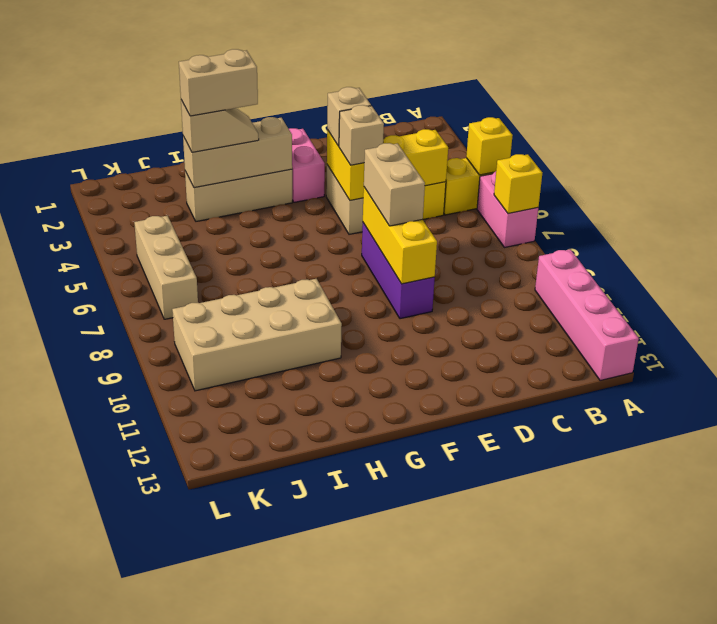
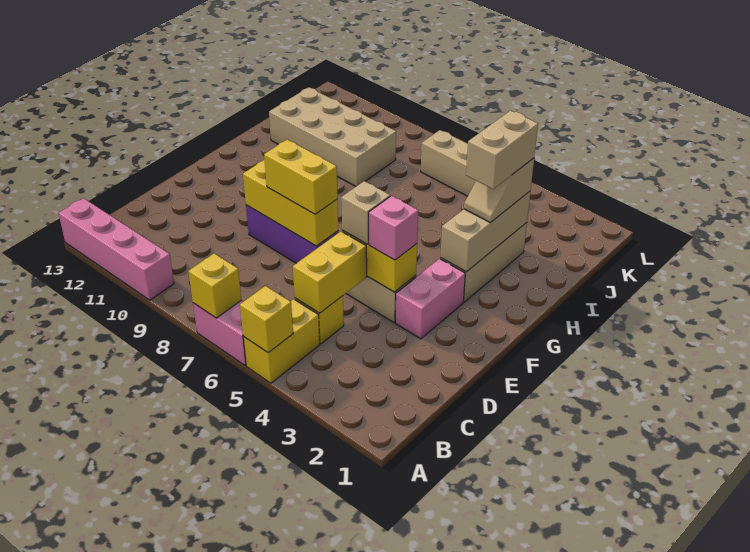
tan brick E4 level 3 -> pink brick E4 level 3
tan brick E7:E8 level 3 -> yellow brick E7:E8 level 3
pink brick F2:F3 level 1 -> pink brick E3:F3 level 1
tan brick H9:K10 level 1 -> tan brick I9:J12 level 1

